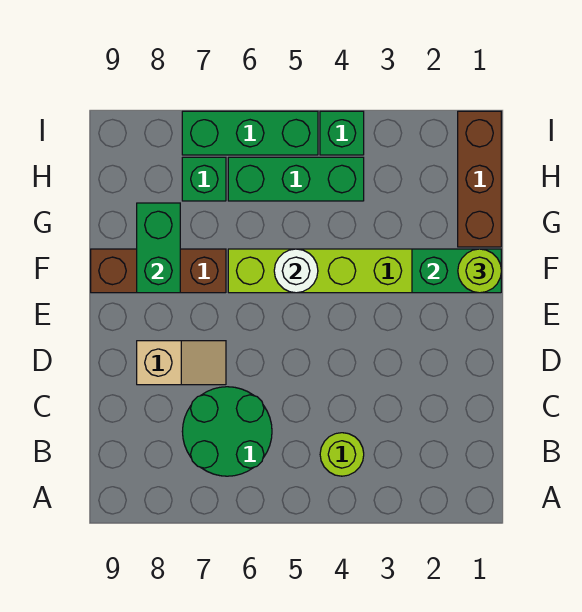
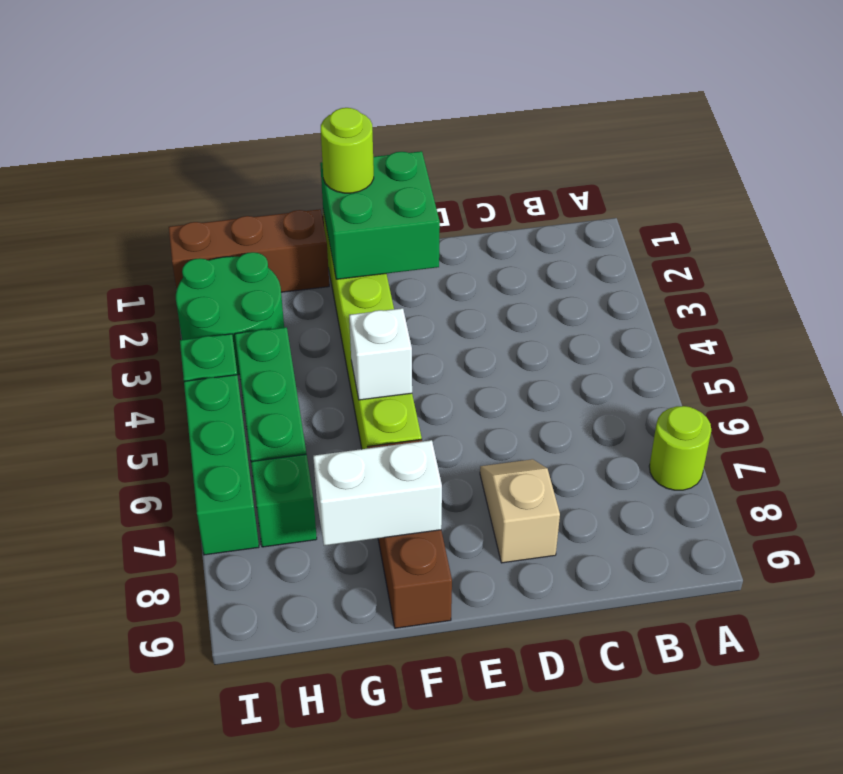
lime round brick B4 level 1 -> lime round brick A7 level 1
green round brick B6:C7 level 1 -> green round brick H2:I3 level 1
green brick F1:F2 level 2 -> green brick E1:F2 level 2
white round brick F5 level 2 -> white brick F5 level 2
green brick F8:G8 level 2 -> white brick F8:G8 level 2

